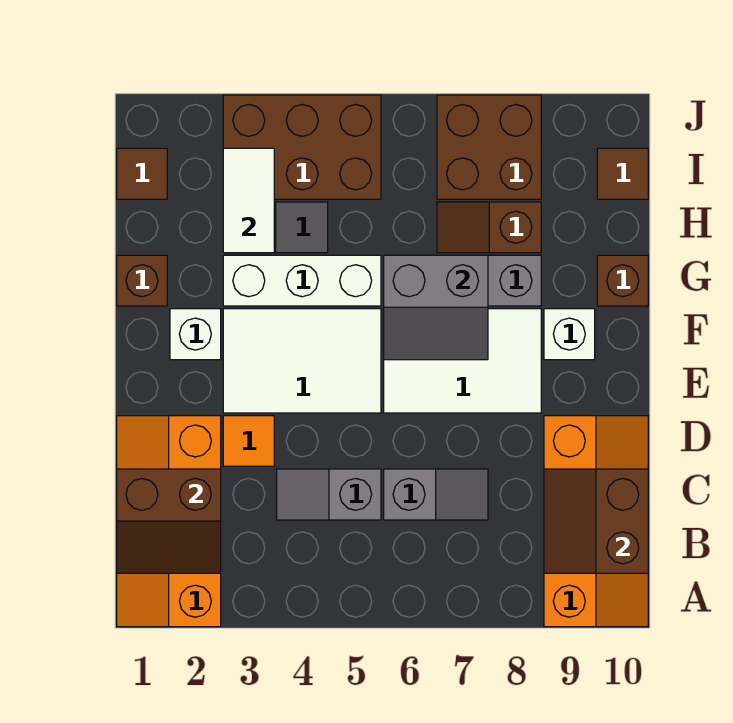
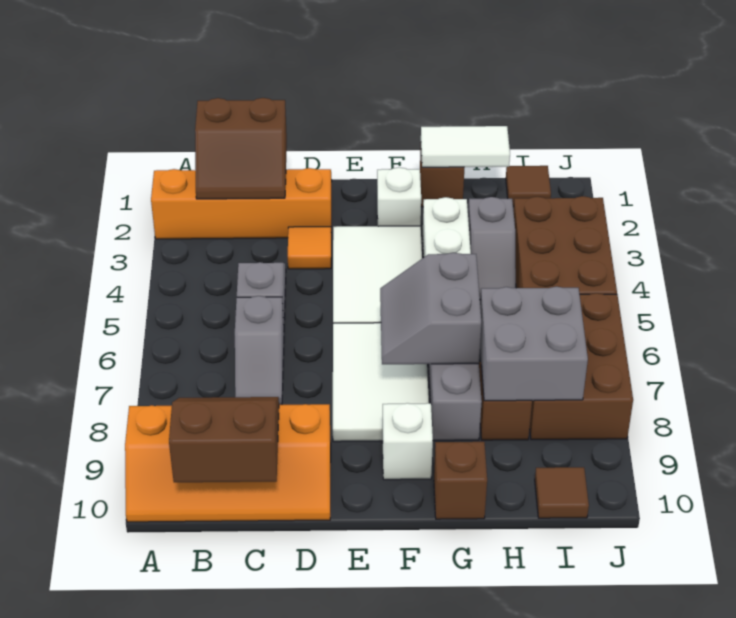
brown slope B1:C2 level 2 top C -> brown slope B1:C2 level 2 top 1
white tile H3:I3 level 2 -> white tile G1:H1 level 2
none -> grey brick H7:I8 level 2
brown brick I7:J8 level 1 -> brown brick I6:J8 level 1

